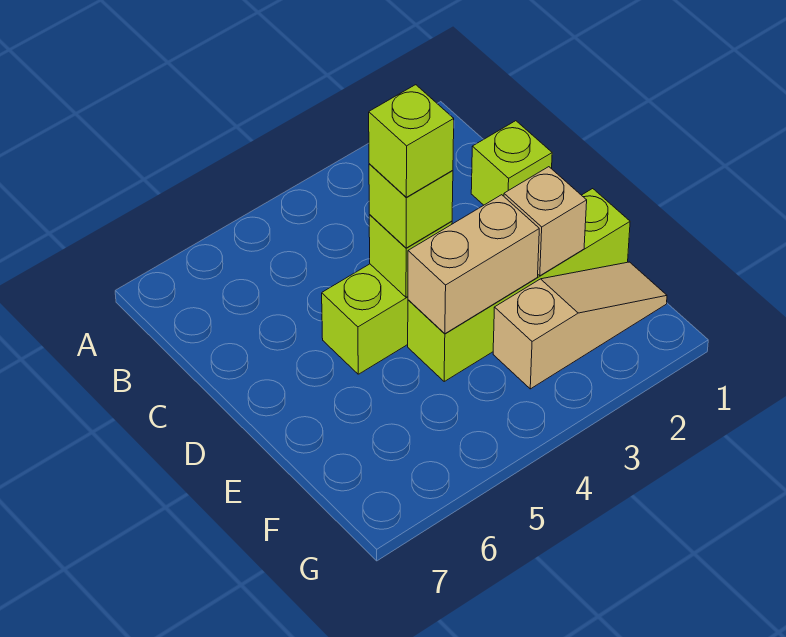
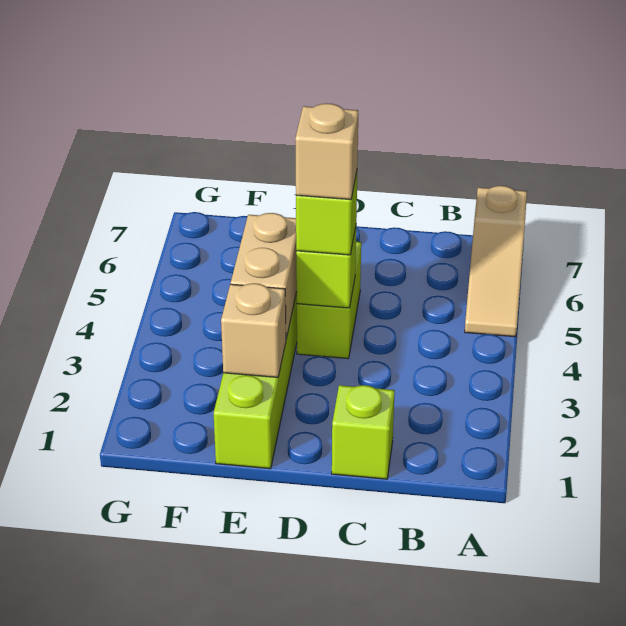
lime brick D4 level 4 -> tan brick D4 level 4
tan slope F1:F3 level 1 top 3 -> tan slope A5:A7 level 1 top 7

